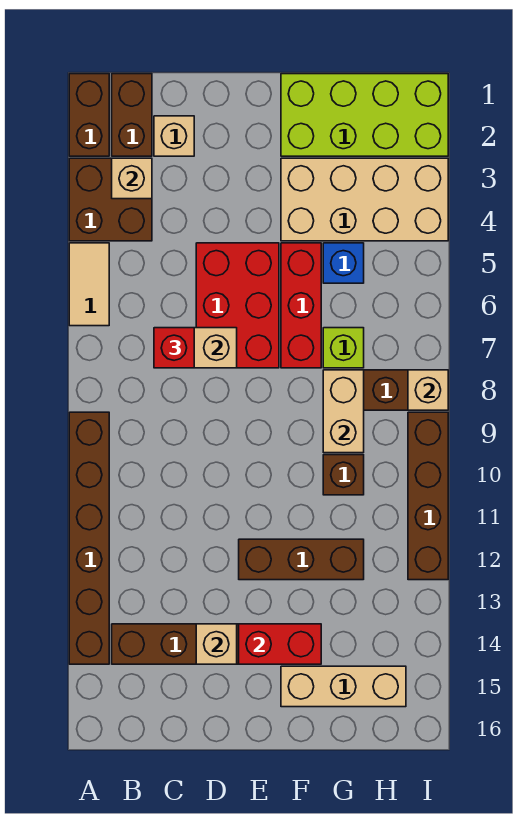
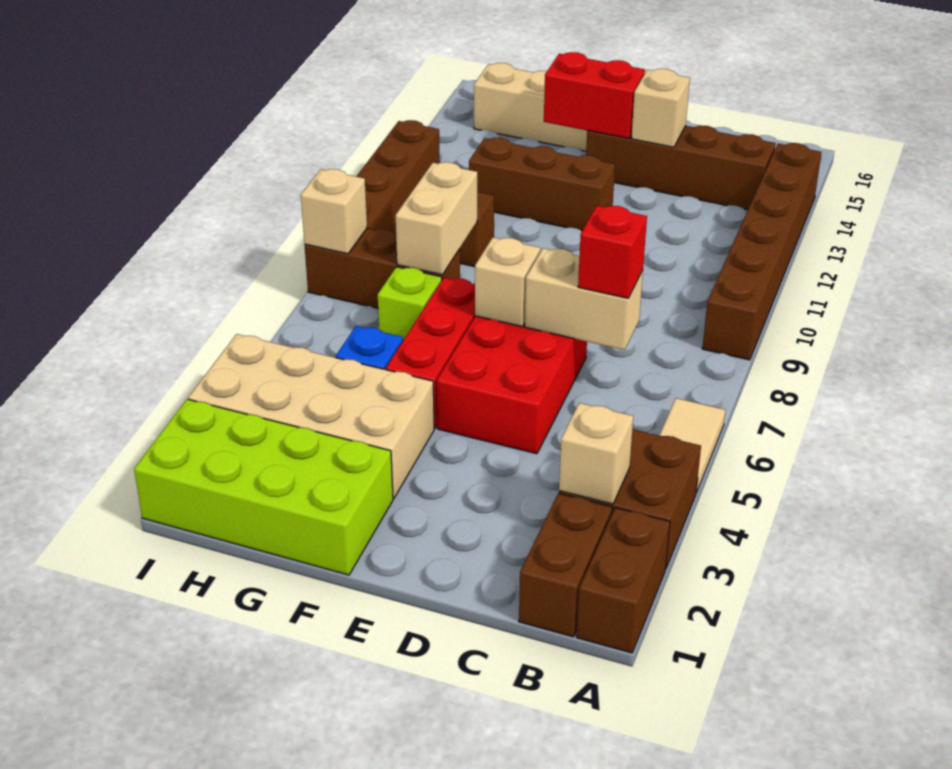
tan brick C2 level 1 -> tan brick E7 level 2

